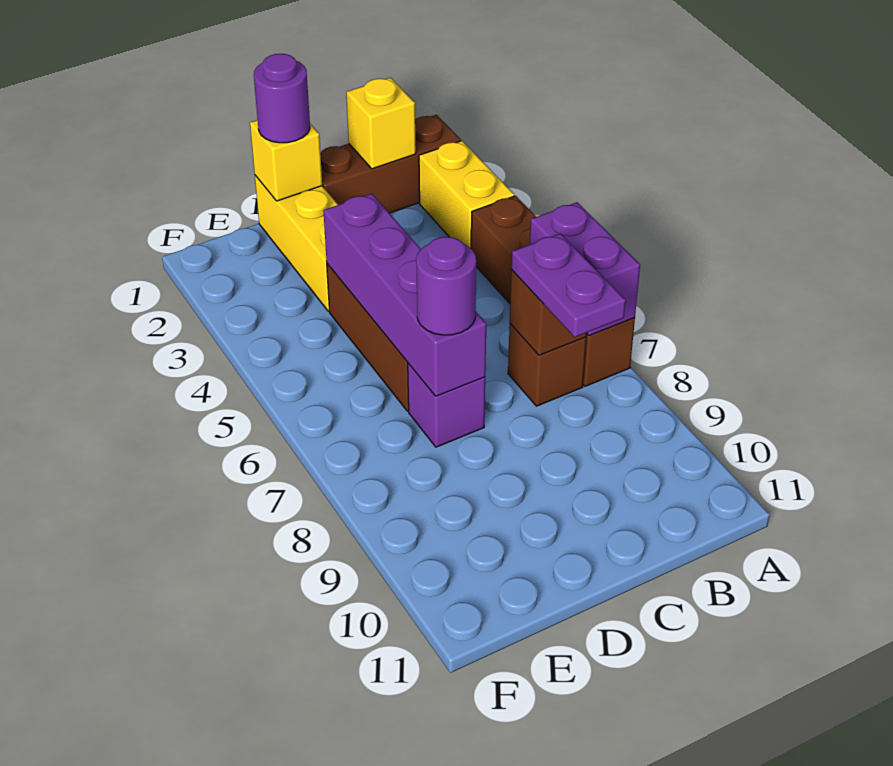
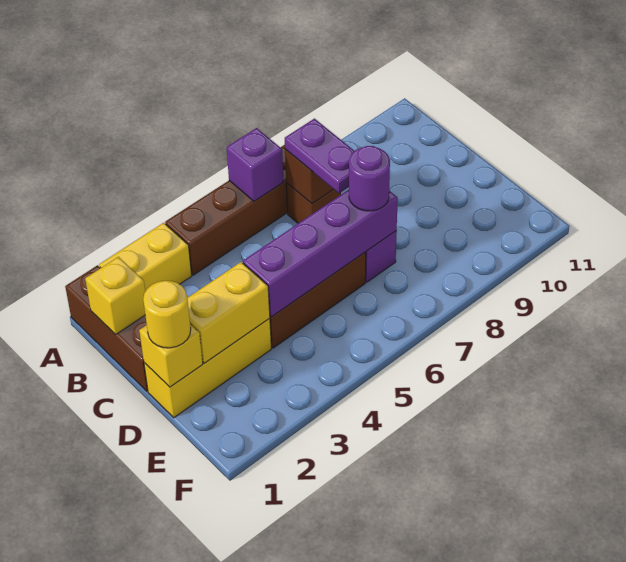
purple brick A6:A7 level 2 -> purple brick A6 level 2
purple plate B7:B8 level 3 -> purple plate B7:C7 level 3
purple round brick D1 level 3 -> yellow round brick D1 level 3
none -> yellow brick D2:D3 level 2

